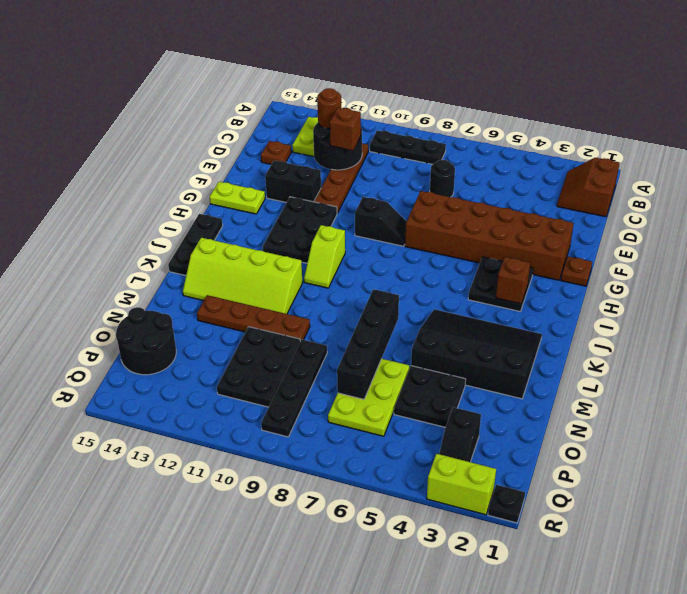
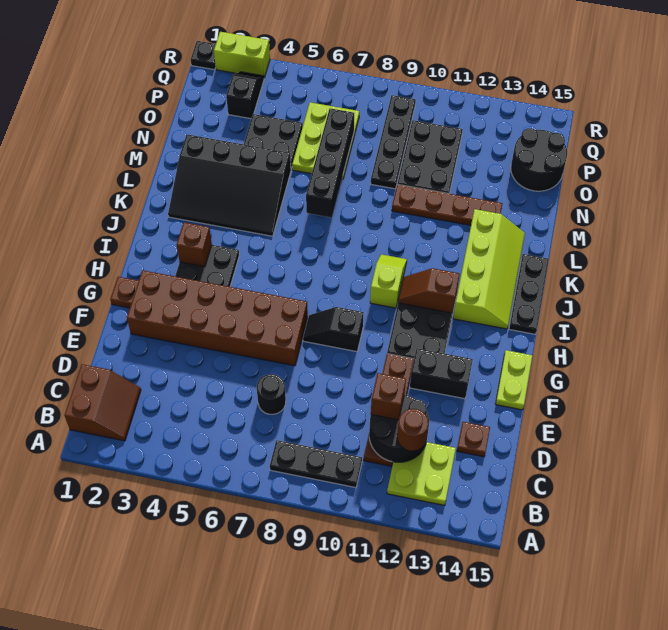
lime plate G14:G15 level 1 -> lime plate F15:G15 level 1
none -> brown slope I11:I12 level 2 top 12
lime slope K11:L14 level 1 top K -> lime slope I13:L14 level 1 top 13

